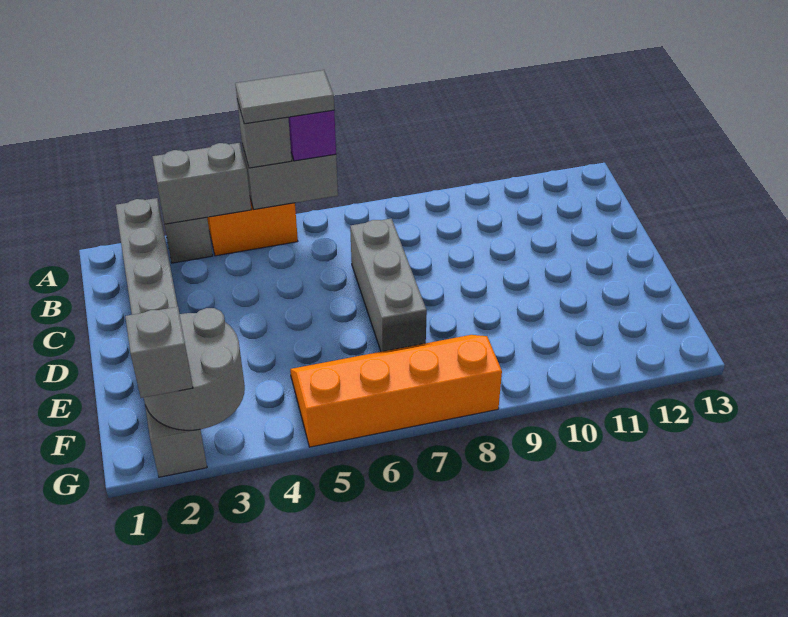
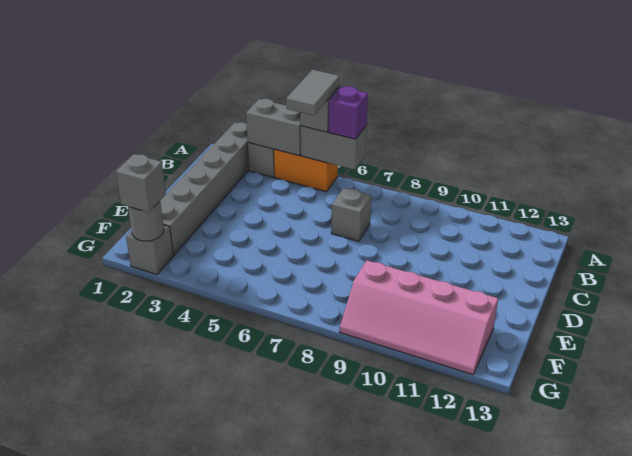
grey tile A5:A6 level 4 -> grey tile A5:B5 level 4
grey brick C7:E7 level 1 -> grey brick C7 level 1
grey round brick F2:G3 level 2 -> grey round brick G2 level 2
orange slope F5:G8 level 1 top G -> none
none -> pink slope F9:G12 level 1 top F

